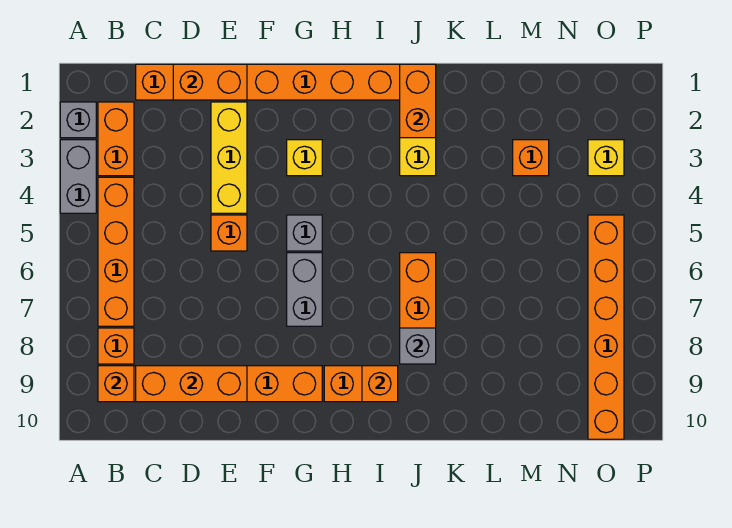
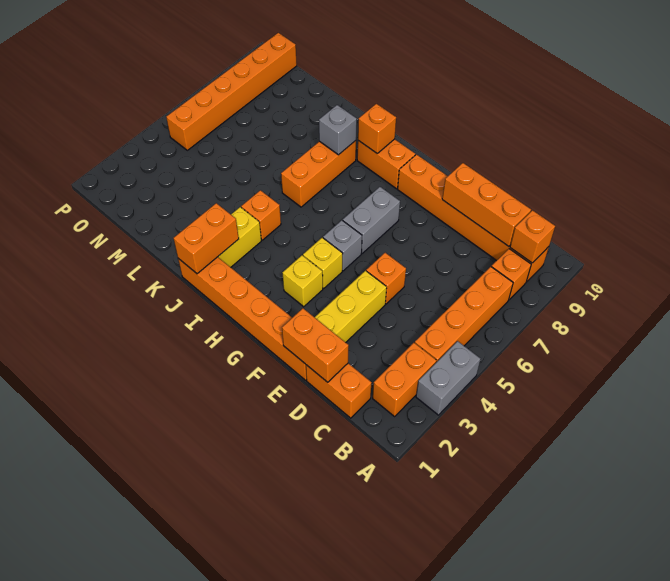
grey brick A2 level 1 -> none
orange brick M3 level 1 -> orange brick J4 level 1
yellow brick O3 level 1 -> yellow brick G4 level 1

